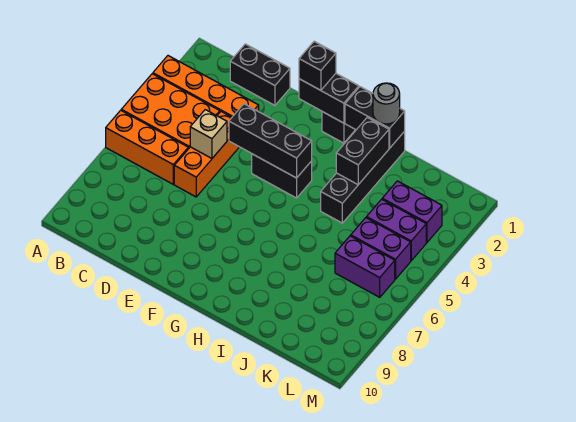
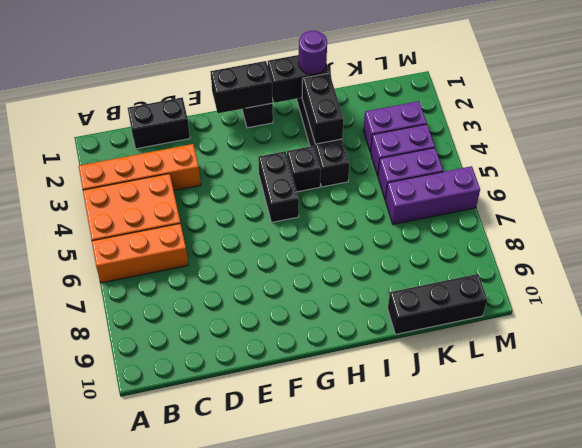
orange brick D4:D6 level 1 -> none
tan brick D5 level 2 -> none
black brick E4:G4 level 2 -> black brick J10:L10 level 1
black brick F1 level 3 -> black brick H4 level 1
black brick F4:G4 level 1 -> black brick G4:G5 level 1
grey round brick I1 level 3 -> purple round brick I1 level 3
purple brick K6:L6 level 1 -> purple brick K6:M6 level 1

